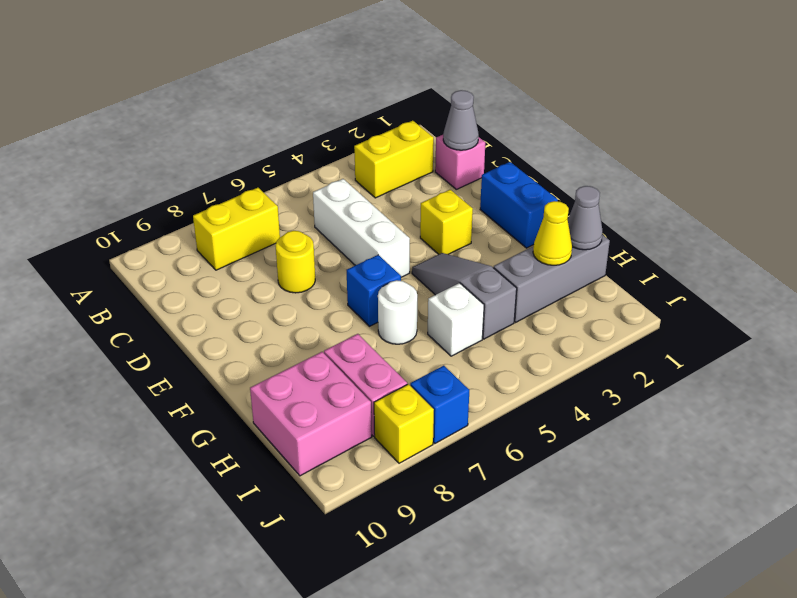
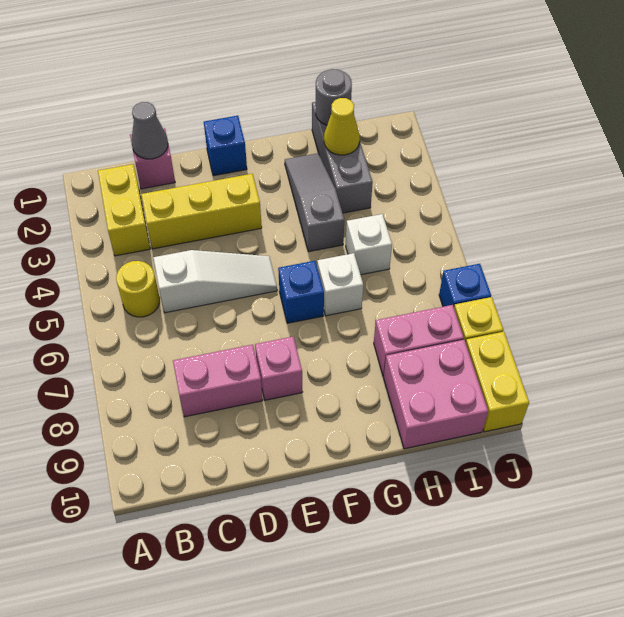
yellow brick B7:B8 level 1 -> yellow brick J9:J10 level 1
white brick C5:E5 level 1 -> white slope C5:E5 level 1 top C
none -> pink brick C8:D8 level 1
yellow round brick D7 level 1 -> yellow round brick B5 level 1
blue brick E1:F1 level 1 -> blue brick E1 level 1
yellow brick E3 level 1 -> yellow brick C3:E3 level 1
none -> pink brick E8 level 1
grey slope F4:H4 level 1 top H -> grey slope G2:G4 level 1 top 4
white round brick G6 level 1 -> white brick G6 level 1
grey cone H1 level 2 -> grey round brick H1 level 2

